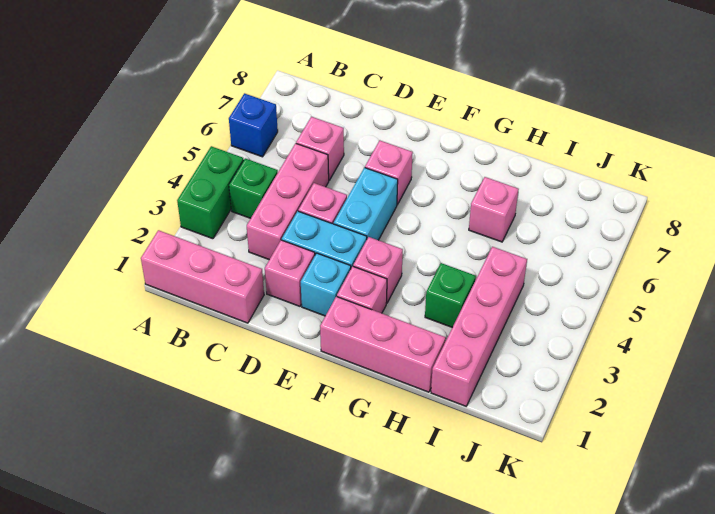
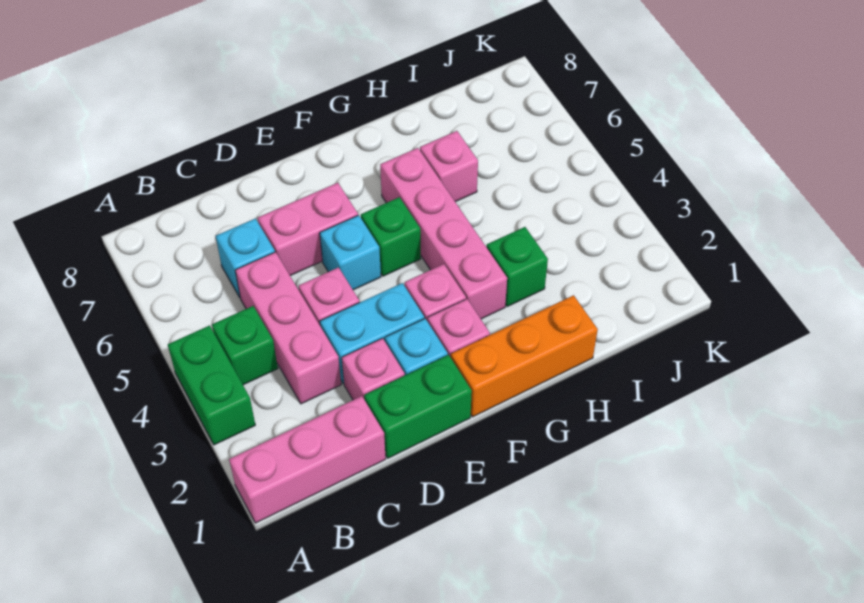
blue brick A6 level 1 -> none
pink brick C6 level 1 -> cyan brick C6 level 1
none -> green brick D1:E1 level 1
cyan brick E4:E5 level 1 -> cyan brick E5 level 1
pink brick E6 level 1 -> pink brick D6:E6 level 1
pink brick F1:H1 level 1 -> orange brick F1:H1 level 1
none -> green brick F5 level 1
pink brick I1:I4 level 1 -> pink brick G3:G6 level 1

